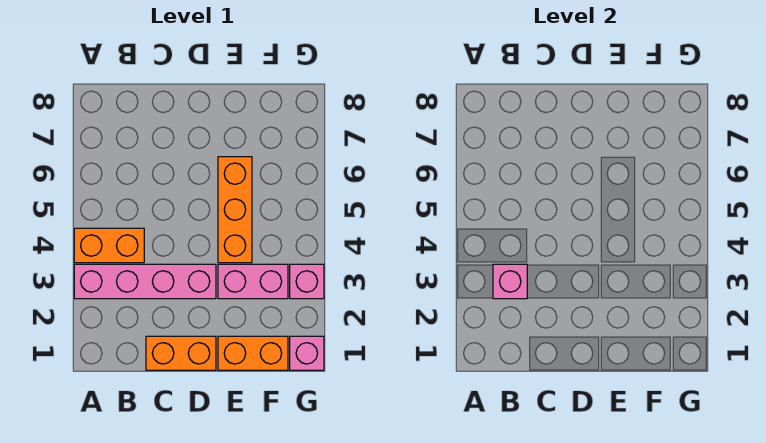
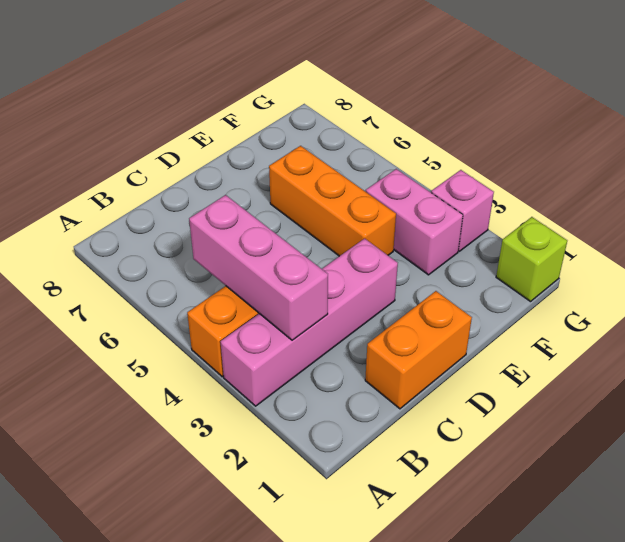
pink brick B3 level 2 -> pink brick B3:B5 level 2
orange brick E1:F1 level 1 -> none
pink brick E3:F3 level 1 -> pink brick F3:F4 level 1
pink brick G1 level 1 -> lime brick G1 level 1

